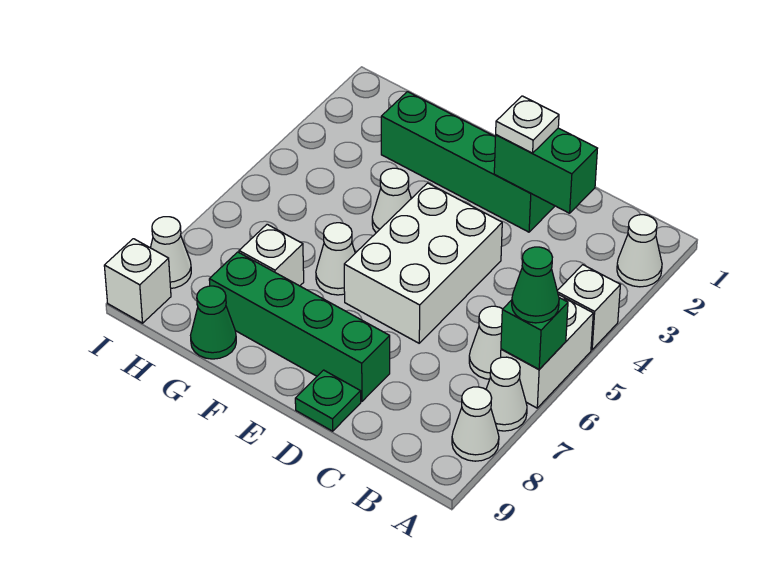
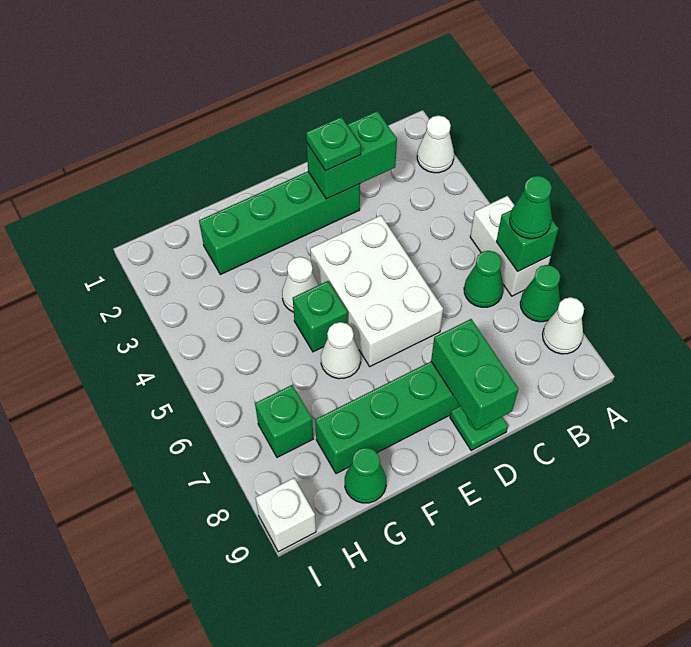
white brick A4 level 1 -> none
white cone A7 level 1 -> green cone A7 level 1
white cone B6 level 1 -> green cone B6 level 1
white plate D2 level 3 -> green plate D2 level 3
none -> green brick D8:D9 level 2
none -> green brick F5 level 1
white brick G7 level 1 -> none
none -> green brick H7 level 1
white cone I8 level 1 -> none

